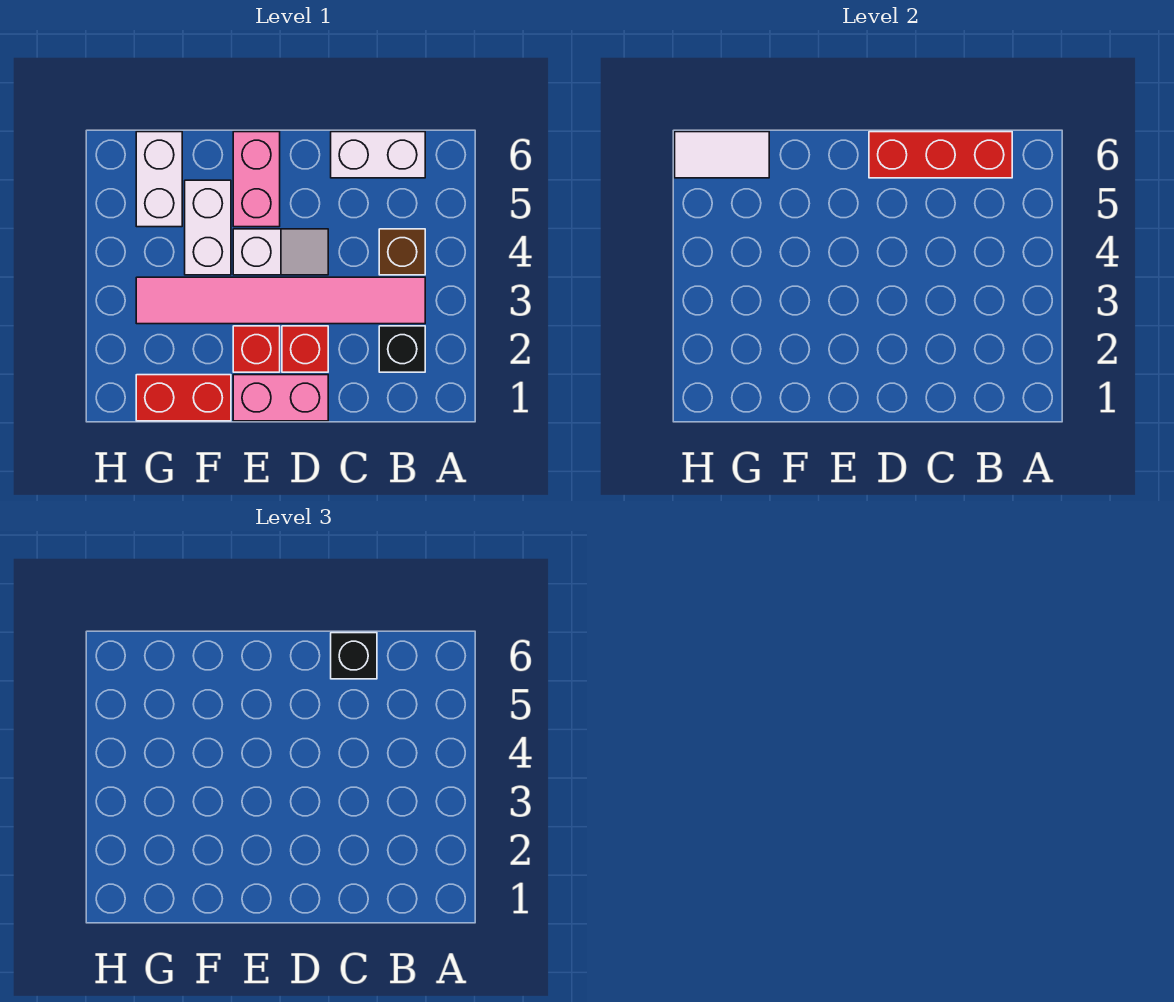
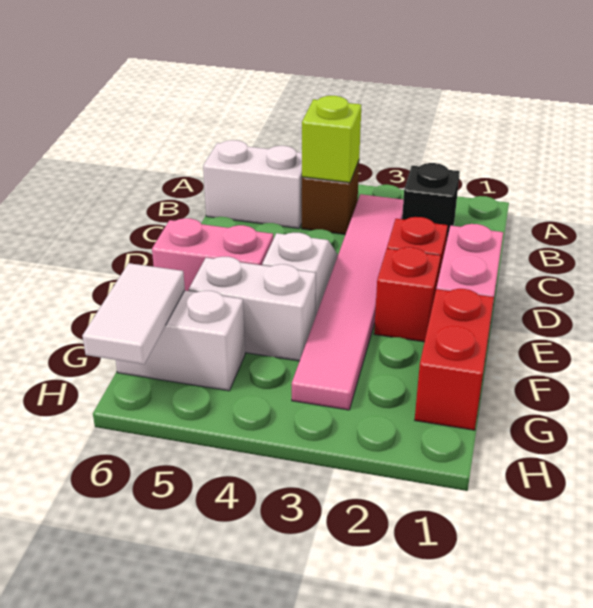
none -> lime brick B4 level 2
white brick B6:C6 level 1 -> white brick B5:B6 level 1
red brick B6:D6 level 2 -> none
black brick C6 level 3 -> none

